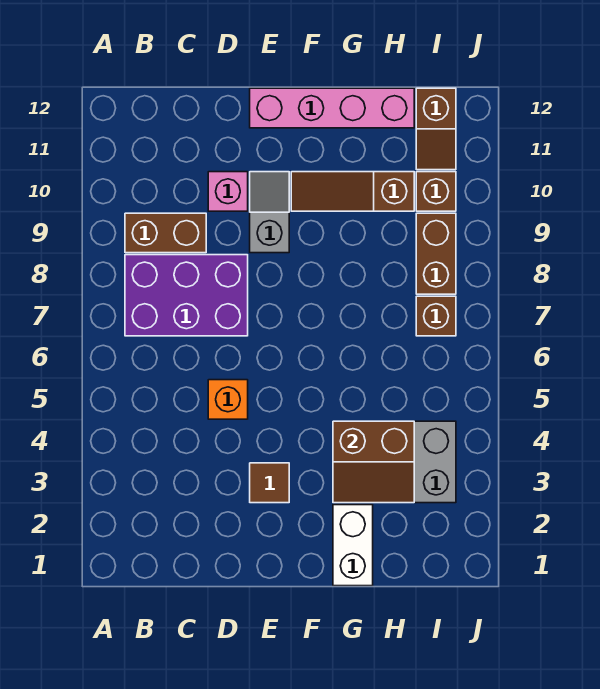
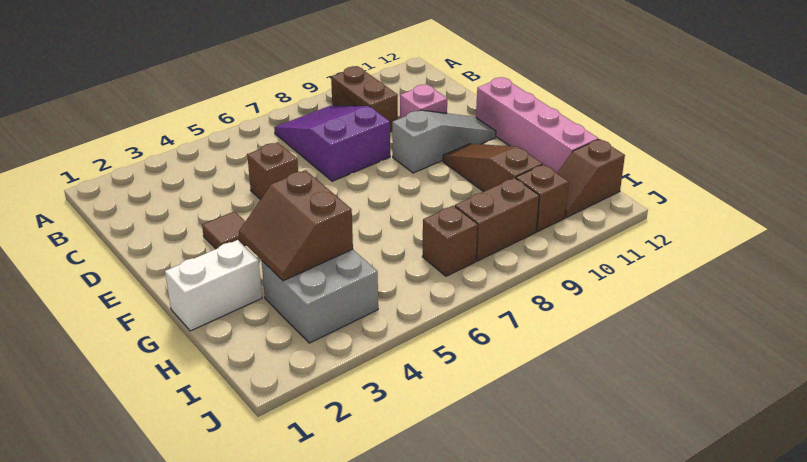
purple brick B7:D8 level 1 -> purple slope B7:D8 level 1 top D
orange brick D5 level 1 -> brown brick D5 level 1
grey slope E9:E10 level 1 top 9 -> grey slope E9:E11 level 1 top 9

